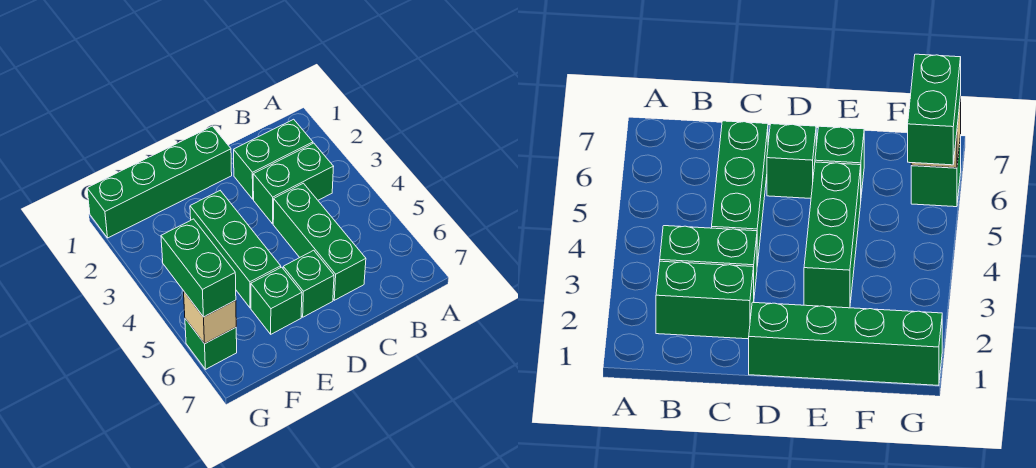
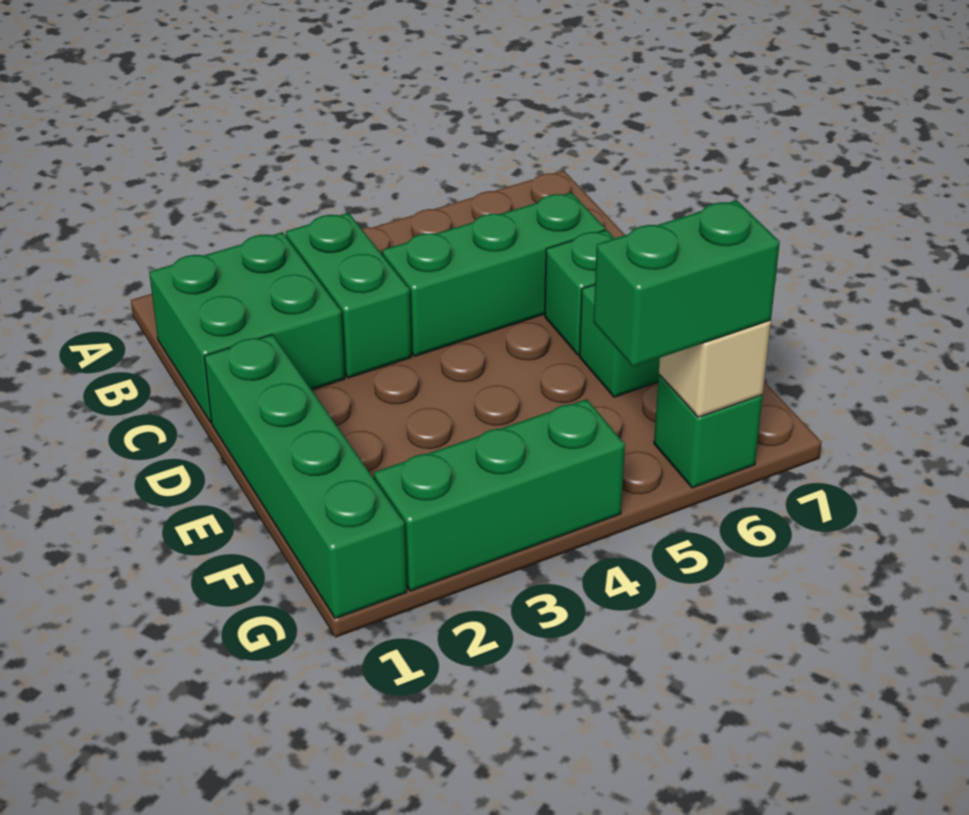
green brick B2:C2 level 1 -> green brick B1:C2 level 1
green brick E3:E5 level 1 -> green brick G2:G4 level 1

